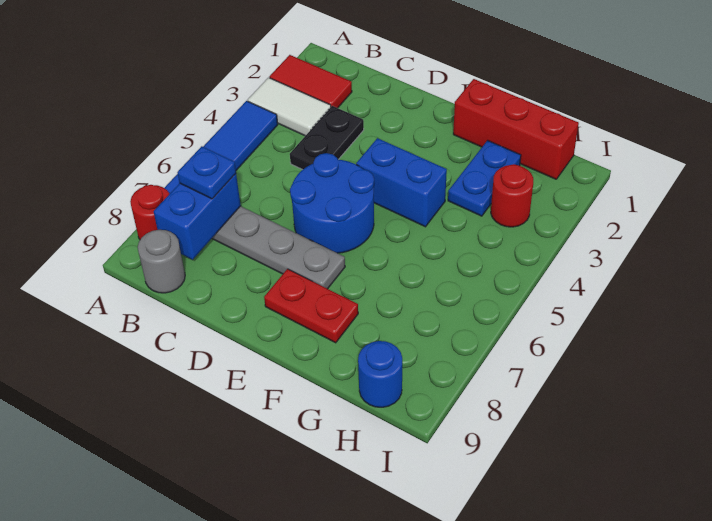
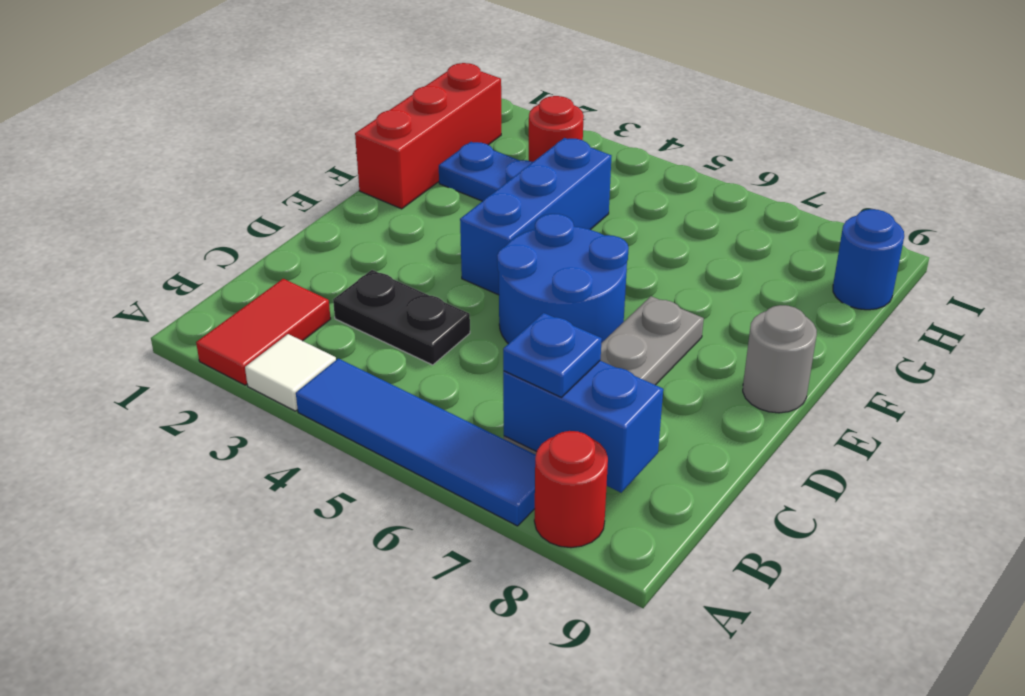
white tile A3:B3 level 1 -> white tile A3 level 1
grey round brick B9 level 1 -> grey round brick E9 level 1
blue brick E4:F4 level 1 -> blue brick E4:G4 level 1
red plate E8:F8 level 1 -> none

